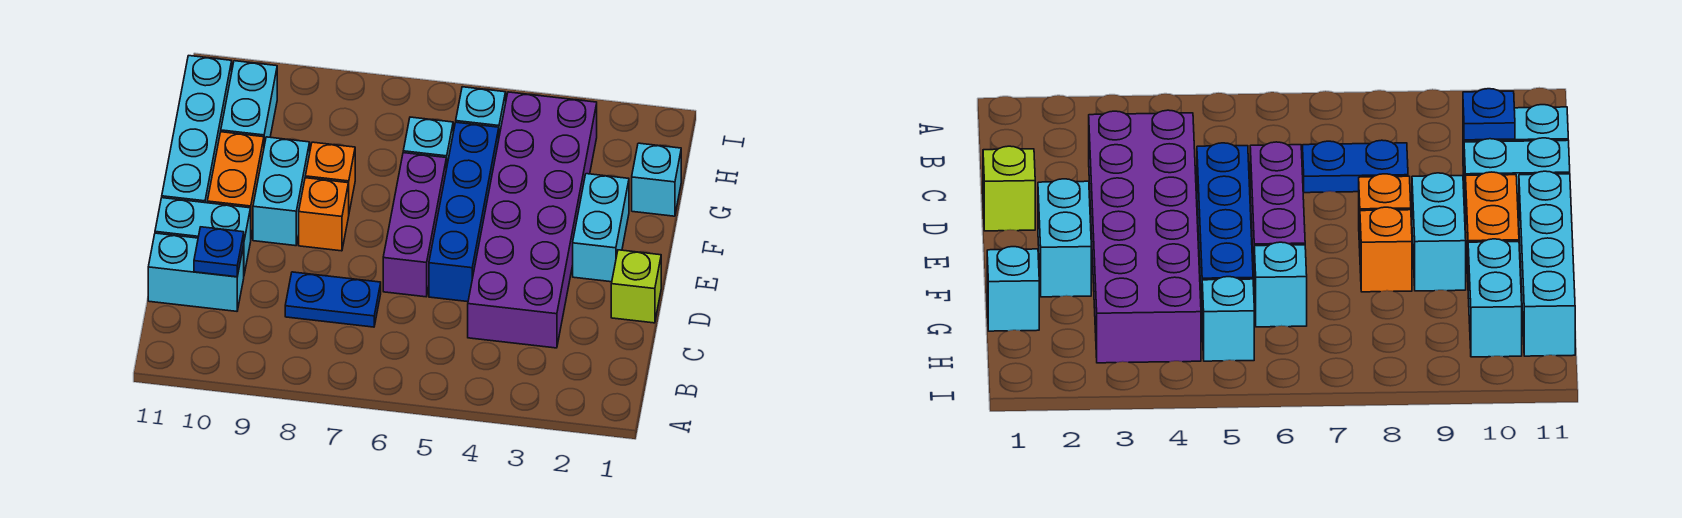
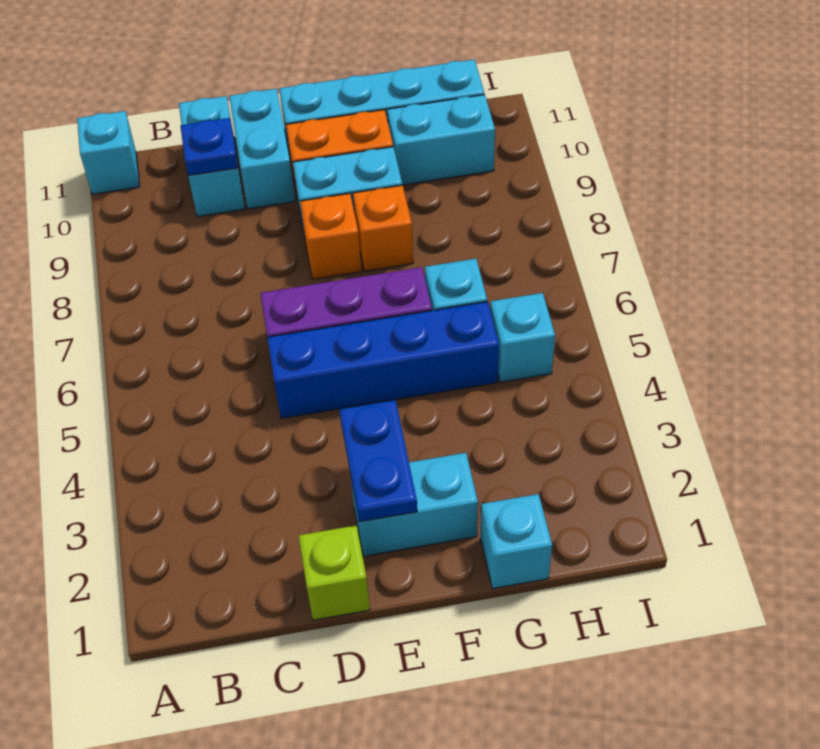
none -> cyan brick A11 level 1
purple brick C3:H4 level 1 -> none
blue plate C7:C8 level 1 -> blue plate E2:E3 level 2

